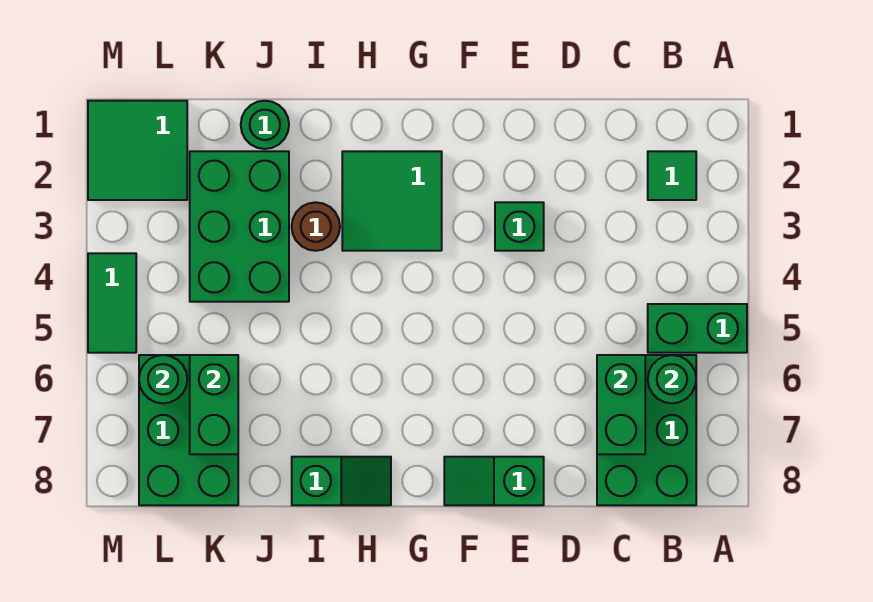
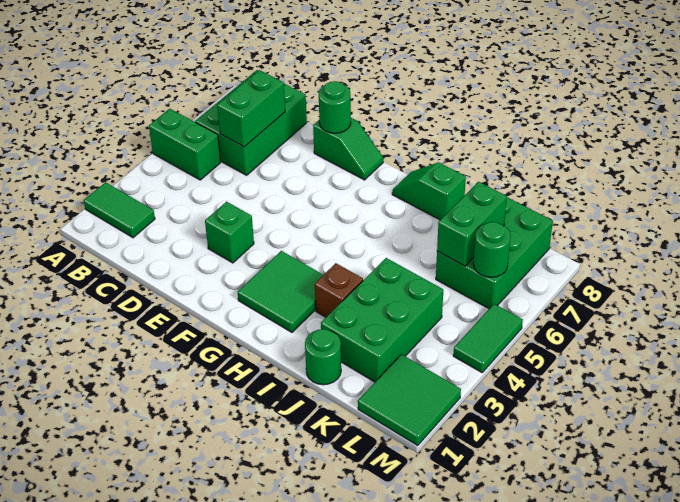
green tile B2 level 1 -> green tile A2:B2 level 1
green round brick B6 level 2 -> green round brick E8 level 2
brown round brick I3 level 1 -> brown brick I3 level 1

